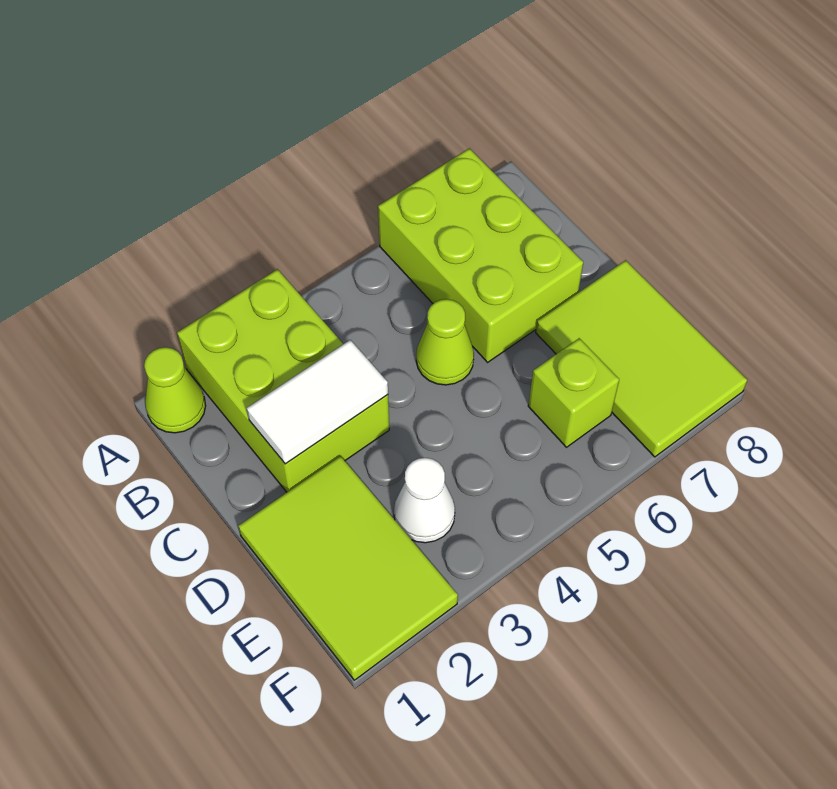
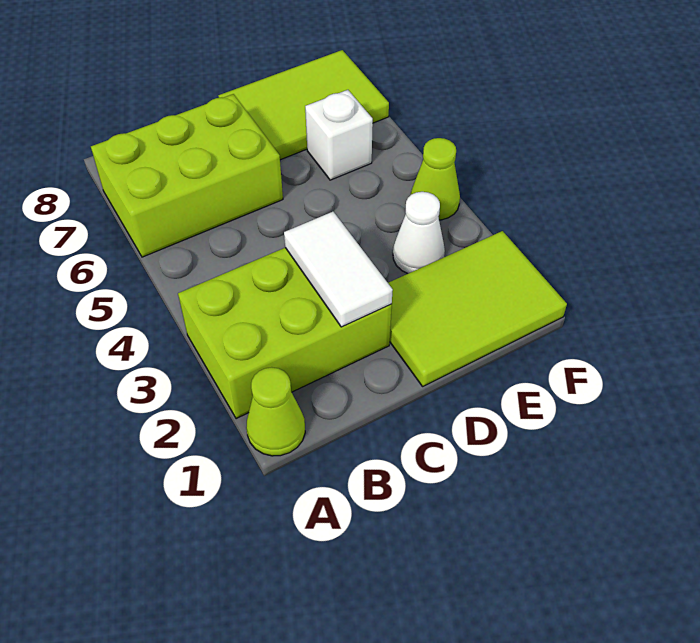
lime cone C5 level 1 -> lime cone F4 level 1
lime brick E6 level 1 -> white brick E6 level 1

